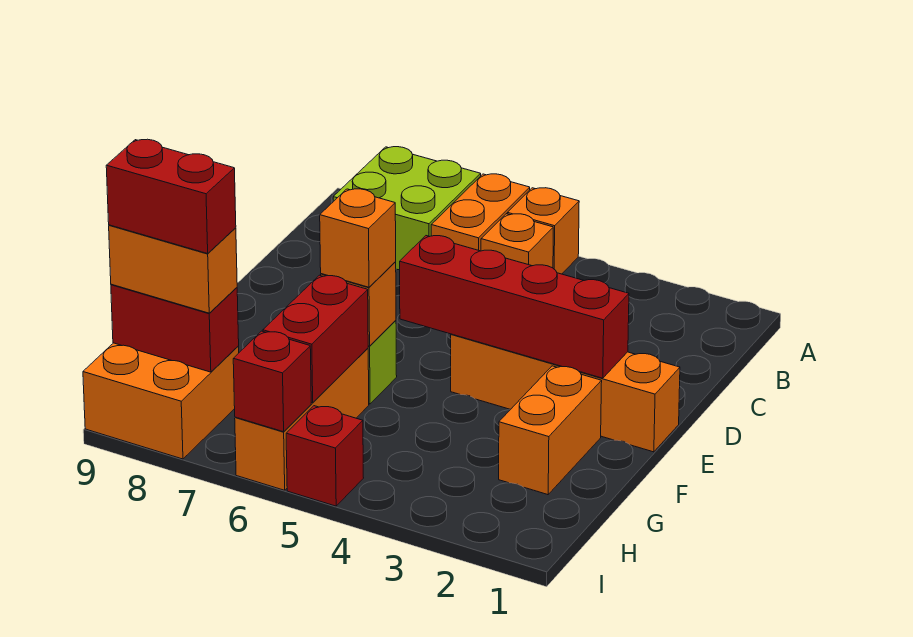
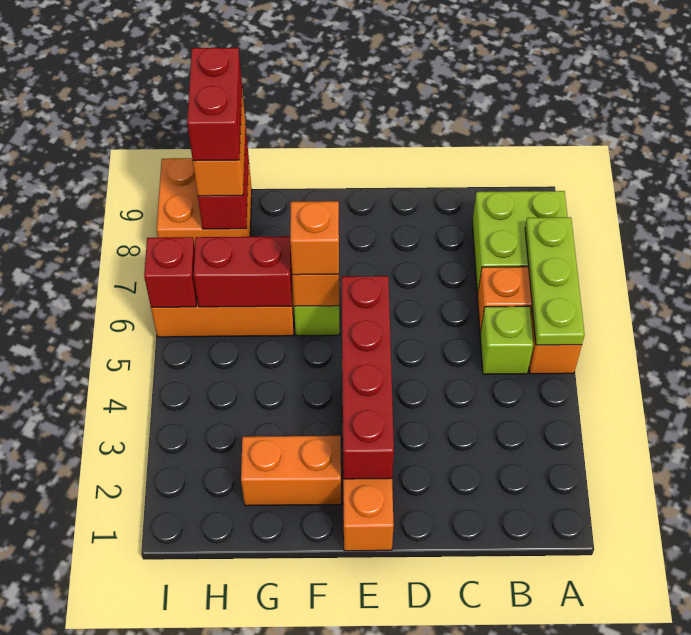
none -> lime plate A5:A7 level 2
orange brick B5 level 1 -> lime brick B5 level 1
red brick I5 level 1 -> none

